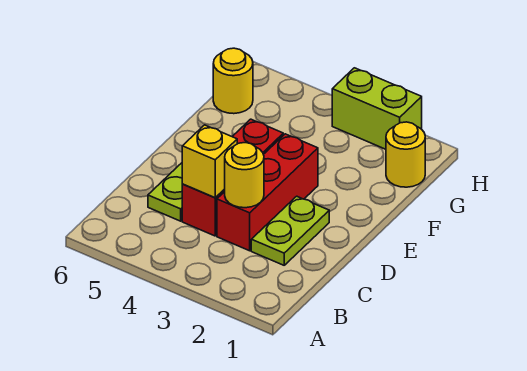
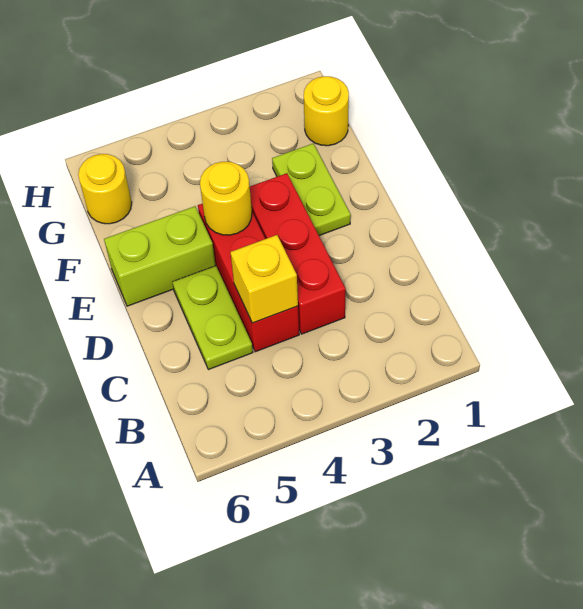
lime plate C2:D2 level 1 -> lime plate E2:F2 level 1
yellow round brick C3 level 2 -> yellow round brick E4 level 2
lime brick H2:H3 level 1 -> lime brick E5:E6 level 1

